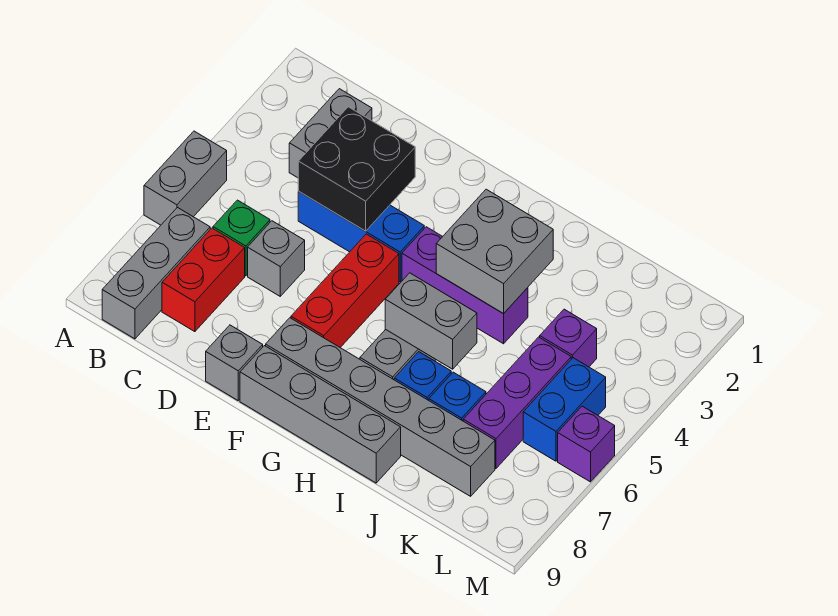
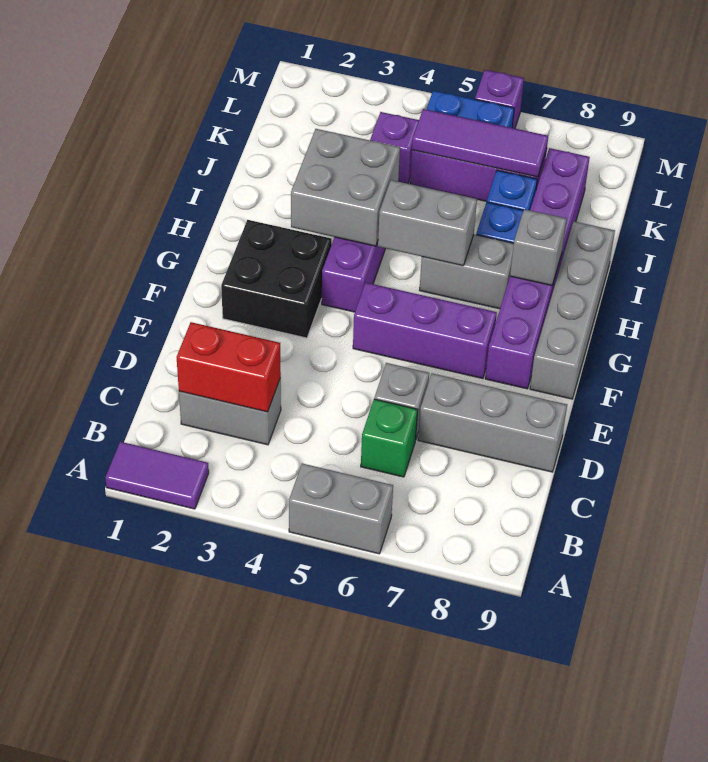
none -> purple tile A1:A2 level 1
grey brick B7:B9 level 1 -> grey brick D7:D9 level 1
red brick C7:C8 level 1 -> red brick C2:C3 level 2
black brick D3:E4 level 2 -> black brick F2:G3 level 1
blue brick D4:F4 level 1 -> none
grey brick E9 level 1 -> grey brick H8 level 2
red brick F5:F7 level 1 -> purple brick F5:F7 level 1
grey brick F8:K8 level 1 -> purple brick F8:K8 level 1
grey brick H6:I6 level 2 -> grey brick H5:H6 level 2
none -> purple tile K5:K7 level 2

